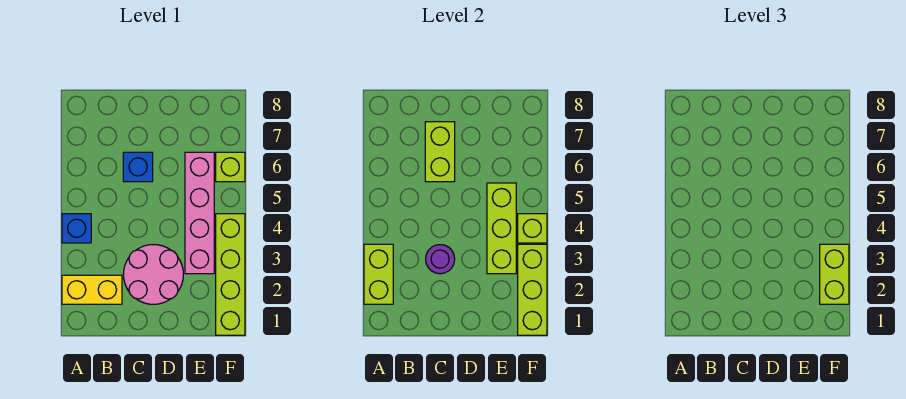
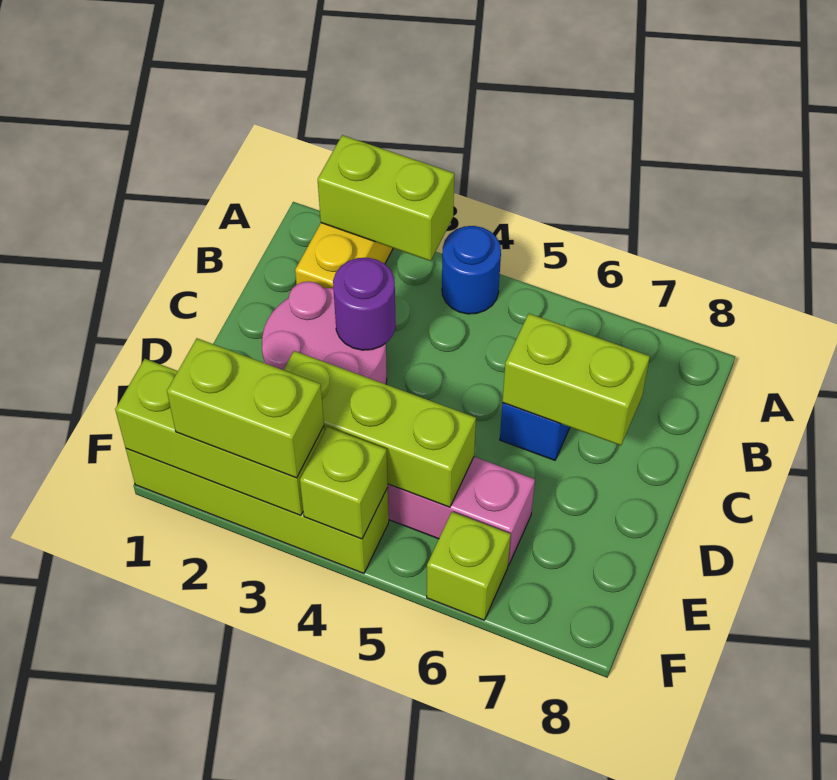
blue brick A4 level 1 -> blue round brick A4 level 1

